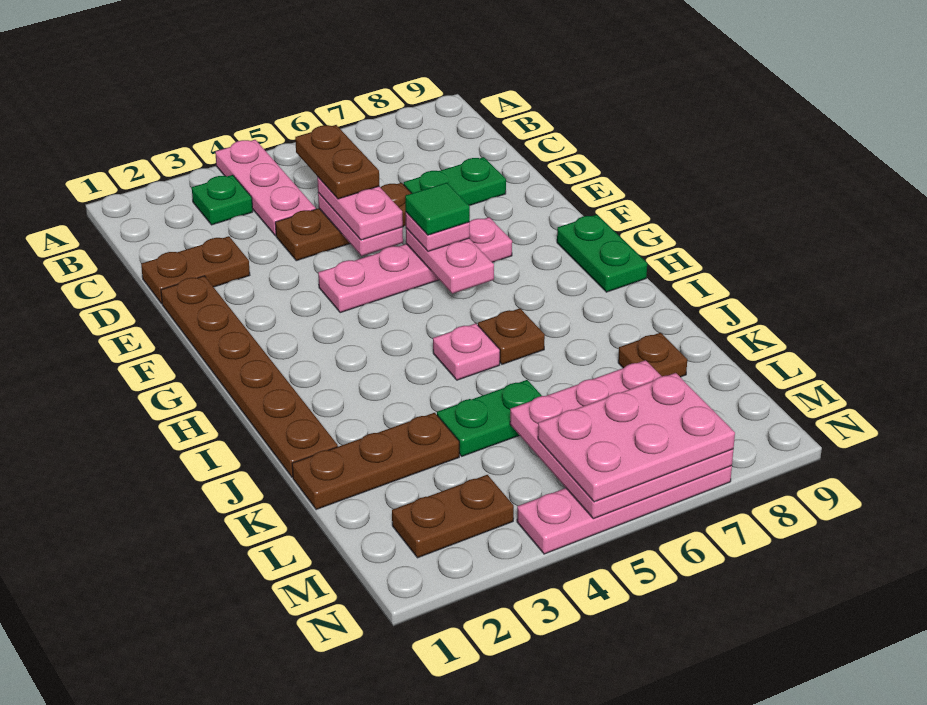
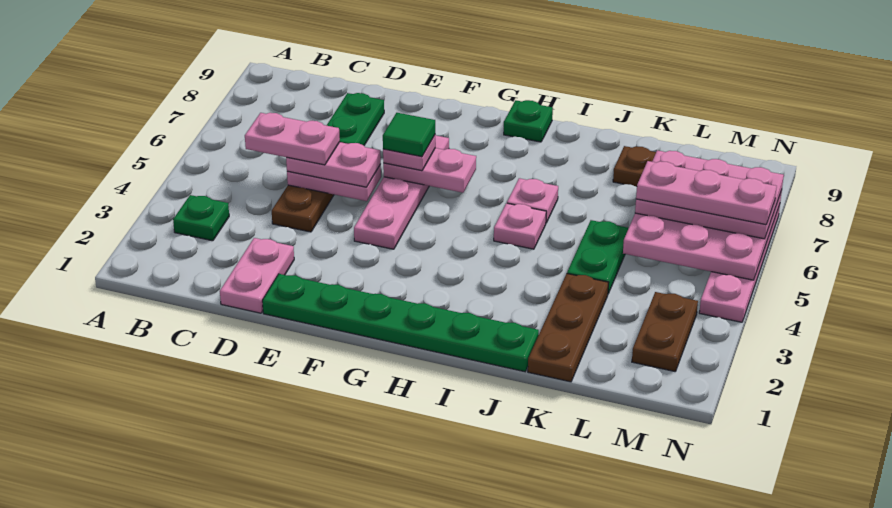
pink plate A4:C4 level 1 -> pink plate L6:N6 level 4
brown plate C5:D5 level 4 -> pink plate C5:D5 level 4
brown plate D1:D2 level 1 -> pink plate D1:D2 level 1
brown plate E1:J1 level 1 -> green plate E1:J1 level 1
green plate G9:H9 level 1 -> green plate H9 level 1
brown plate I6 level 1 -> pink plate I6 level 1
pink plate M5:N7 level 3 -> pink plate L6:N7 level 3

